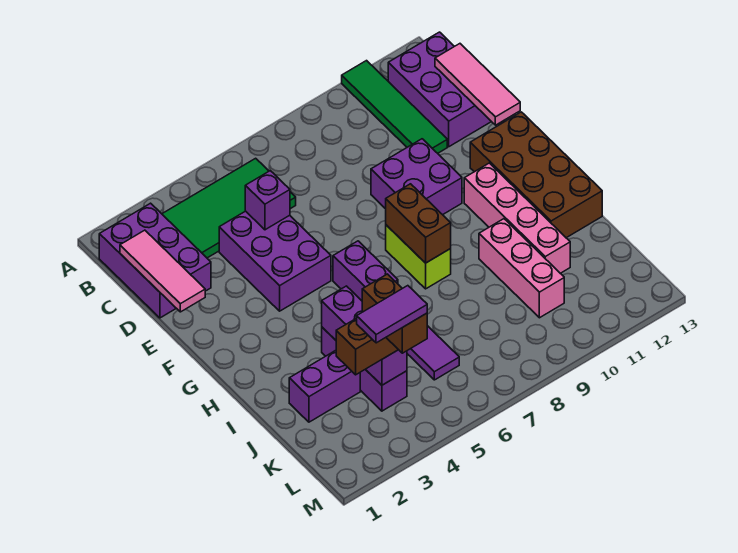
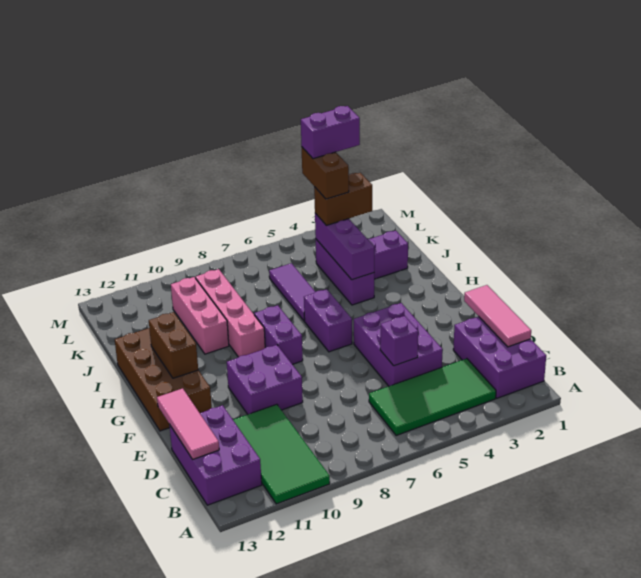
green tile A11:D11 level 1 -> green tile A10:D11 level 1
lime brick G8:H8 level 1 -> purple brick G8:H8 level 1
brown brick G8:H8 level 2 -> brown brick G12:H12 level 2
pink brick G11:J11 level 1 -> pink brick H9:K9 level 1
purple tile L3:L4 level 5 -> purple brick L3:L4 level 5

